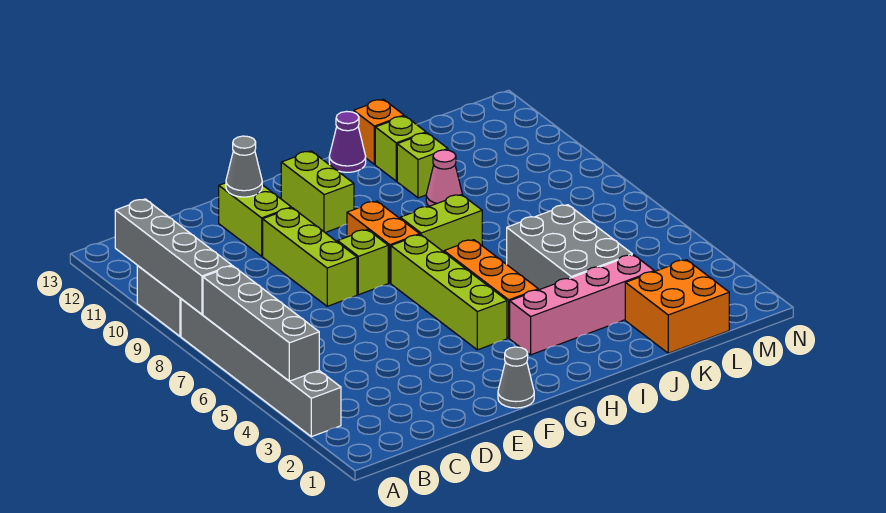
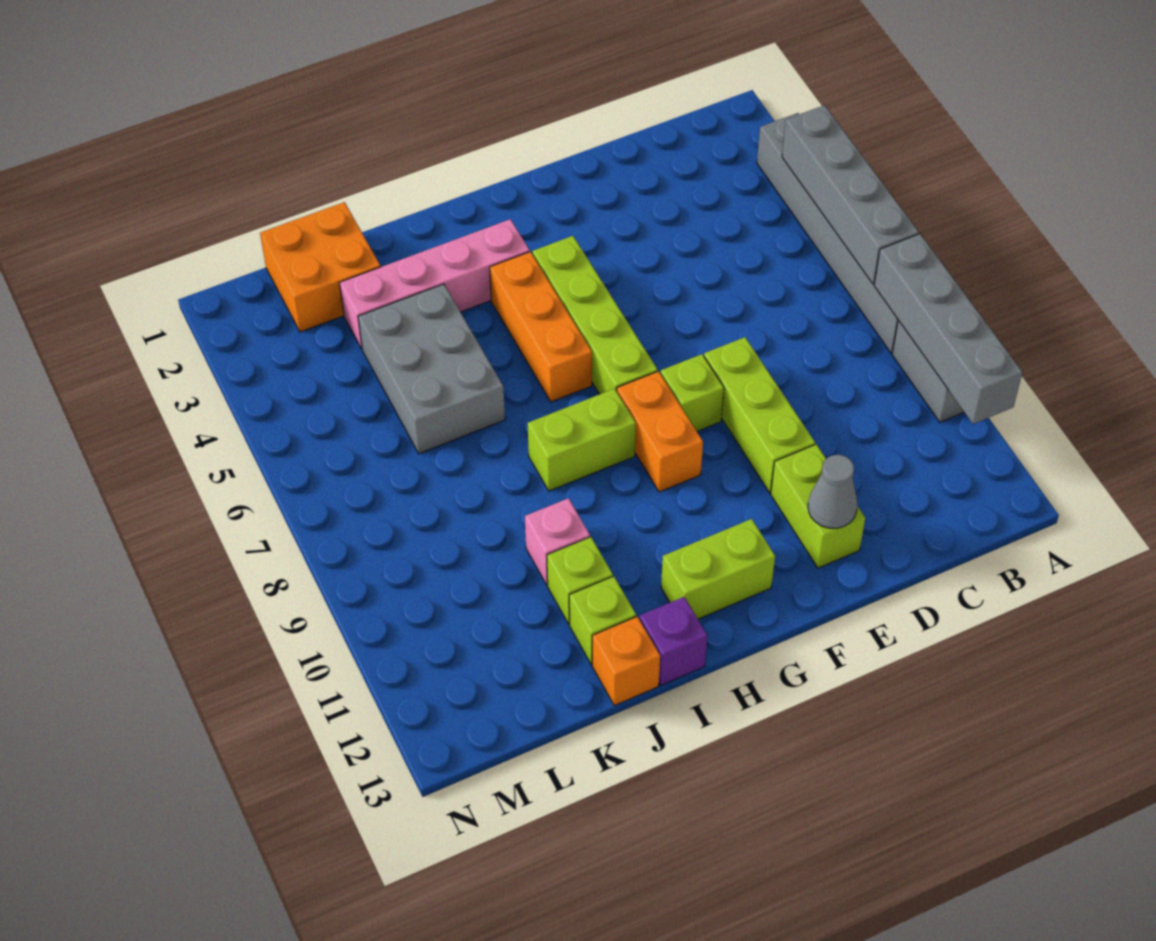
grey cone F1 level 1 -> none
lime brick G11:G12 level 1 -> lime brick G12:H12 level 1
purple cone I13 level 1 -> purple brick I13 level 1
pink cone J10 level 1 -> pink brick J10 level 1

